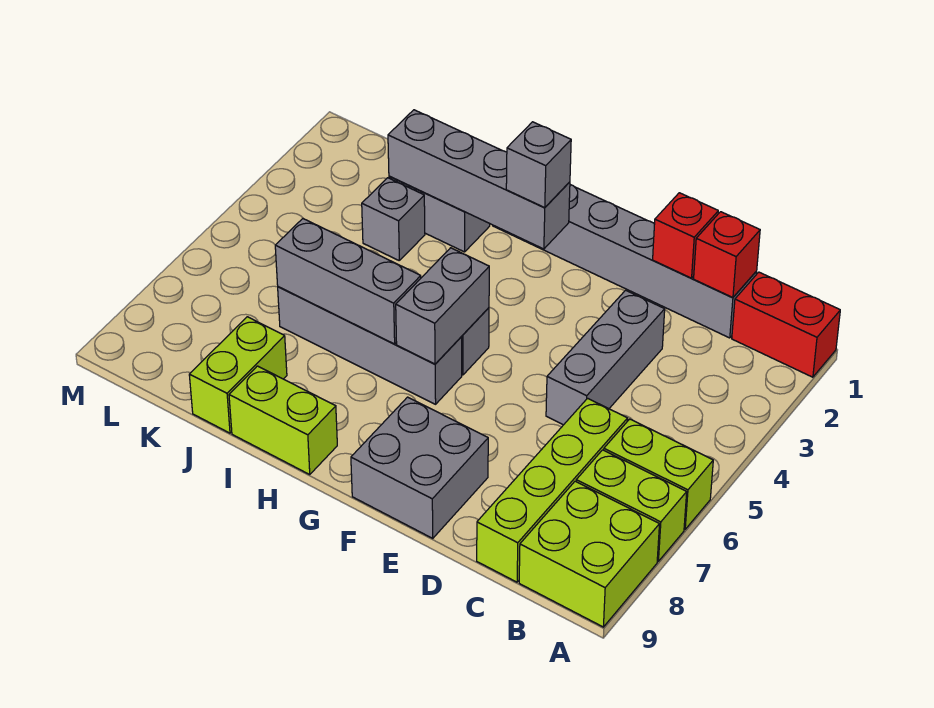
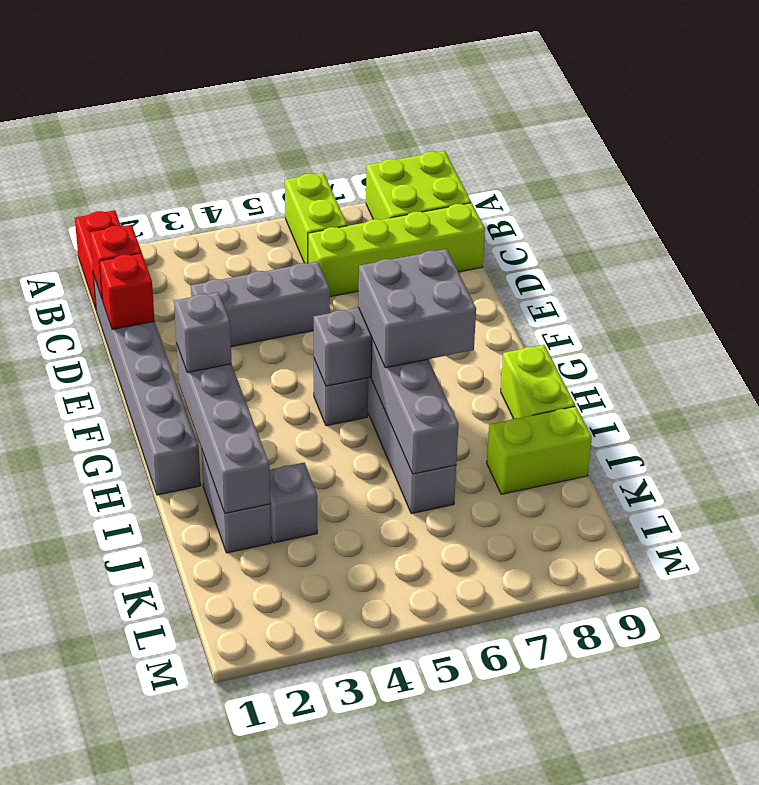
lime brick A7:B7 level 1 -> none
grey brick E8:F9 level 1 -> grey brick G6:H7 level 3

